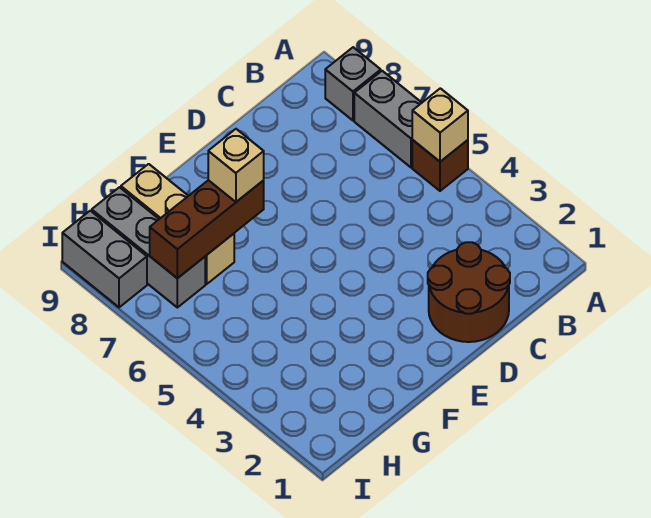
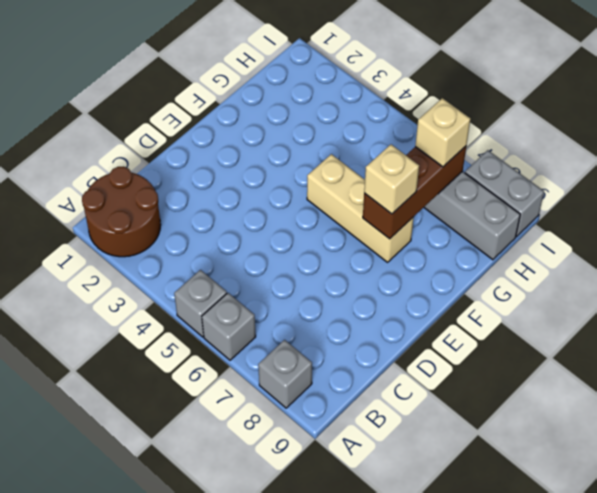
brown brick A5 level 1 -> grey brick A5 level 1
tan brick A5 level 2 -> tan brick H7 level 3
grey brick A6:A7 level 1 -> grey brick A6 level 1
brown round brick C1:D2 level 1 -> brown round brick A1:B2 level 1
tan brick G7:G9 level 1 -> tan brick F5:F7 level 1

